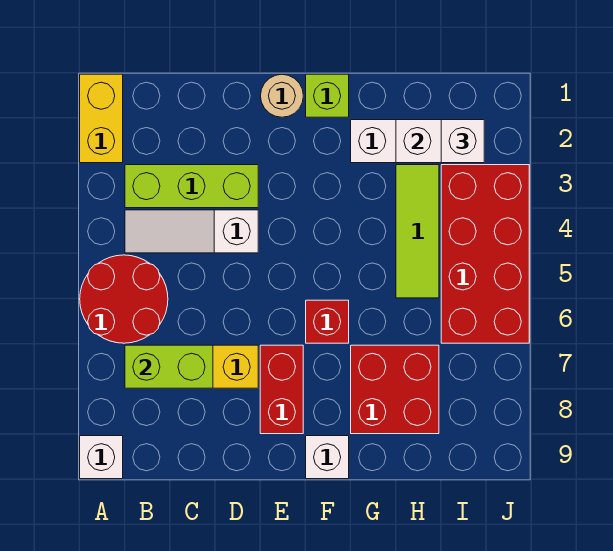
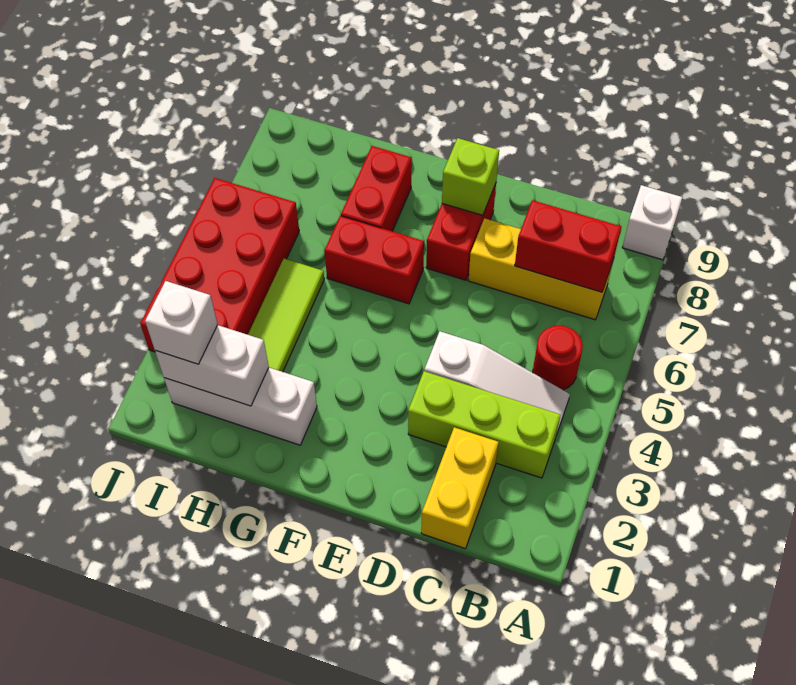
yellow brick A1:A2 level 1 -> yellow brick C1:C2 level 1
red round brick A5:B6 level 1 -> red round brick B5 level 1
lime brick B7:C7 level 2 -> red brick B7:C7 level 2
tan round brick E1 level 1 -> none
lime brick F1 level 1 -> lime brick E8 level 2
red brick F6 level 1 -> red brick F6:G6 level 1
white brick F9 level 1 -> none
red brick G7:H8 level 1 -> red brick G7:G8 level 1

